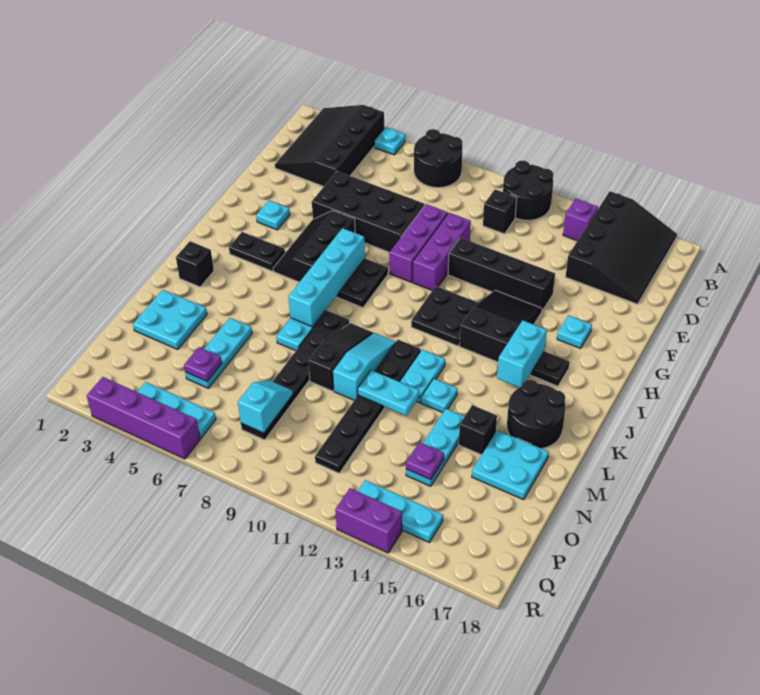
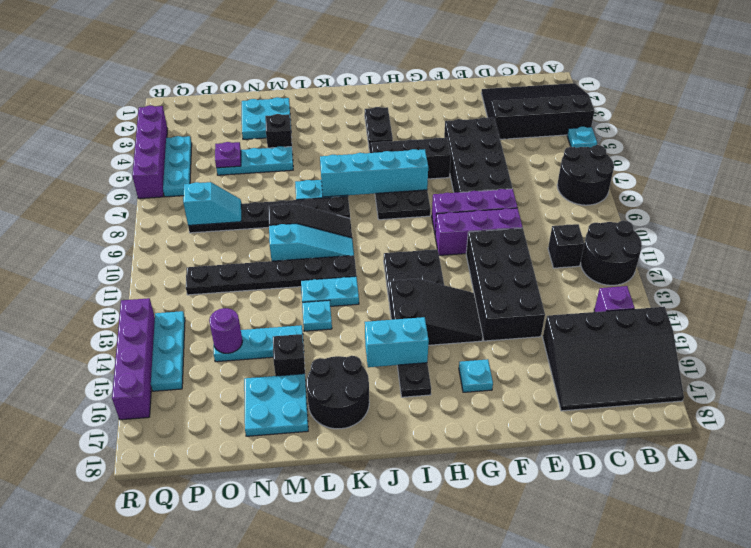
black brick F11:F14 level 1 -> black brick E11:F14 level 1
cyan plate G3 level 1 -> none
black brick K2 level 1 -> black brick M4 level 1
cyan plate M11:M12 level 2 -> none
purple plate O14 level 2 -> purple round brick O14 level 2
purple brick R13:R14 level 1 -> purple brick R13:R16 level 1

